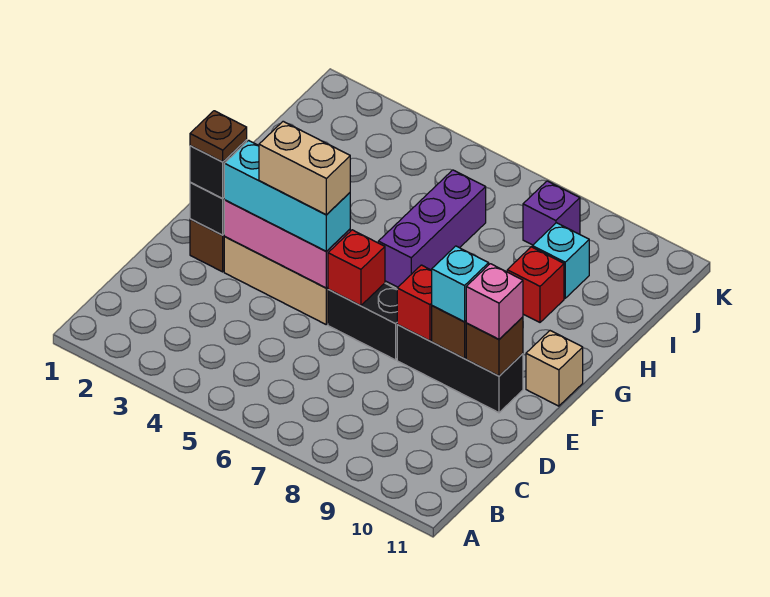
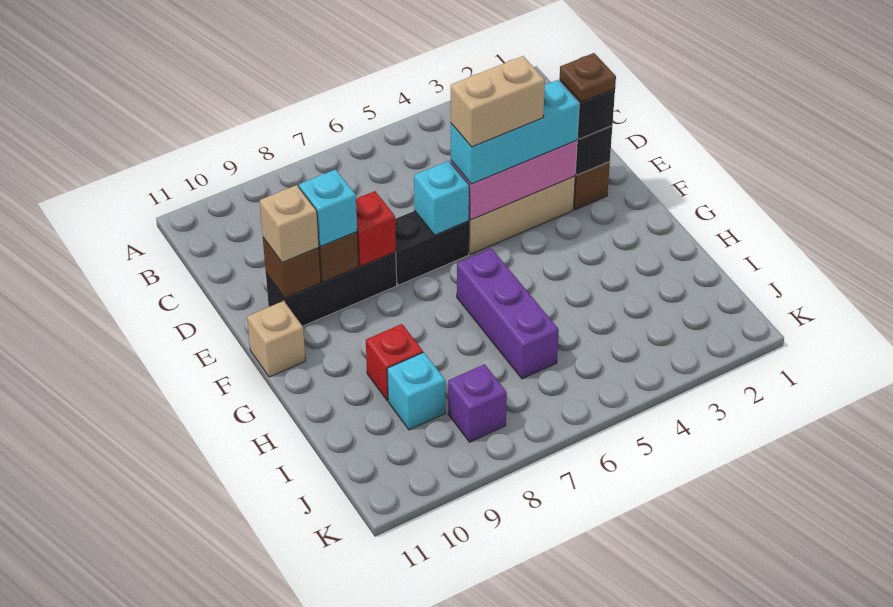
red brick E6 level 2 -> cyan brick E6 level 2
pink brick E10 level 3 -> tan brick E10 level 3

